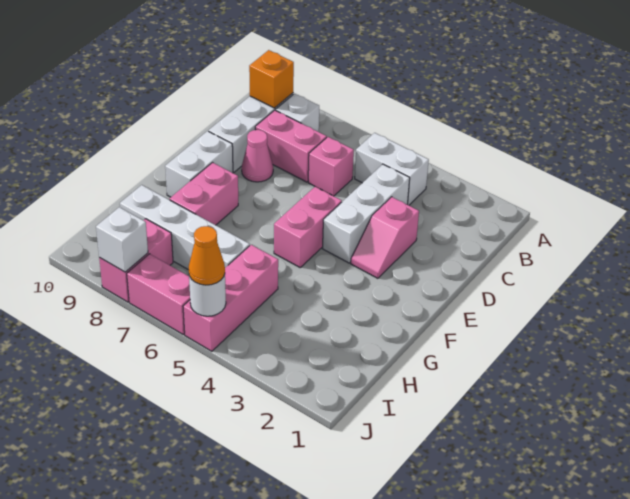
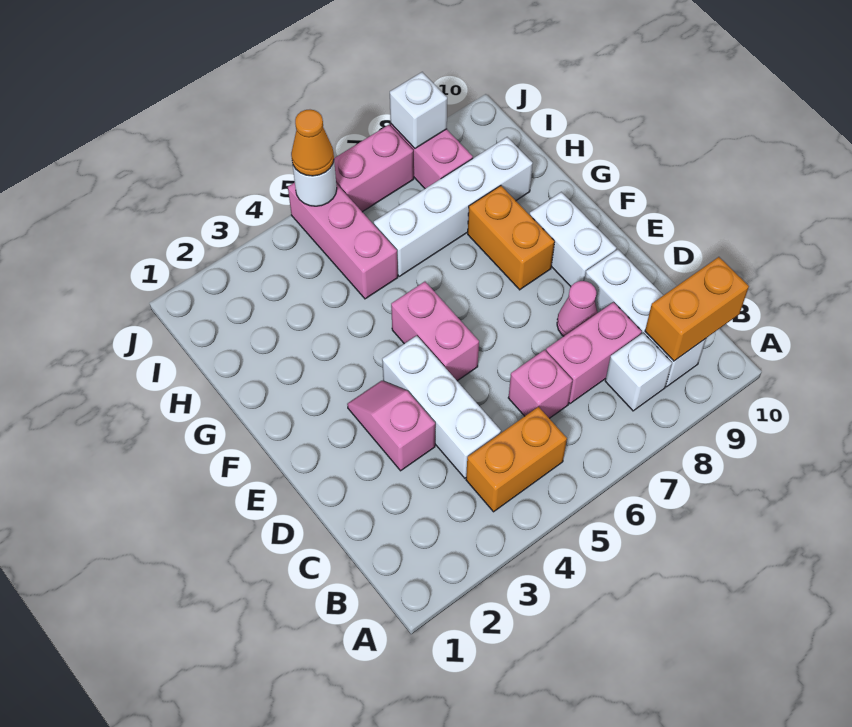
white brick B4:B5 level 1 -> orange brick B4:B5 level 1
orange brick B9 level 2 -> orange brick B9:B10 level 2
pink brick F8:G8 level 1 -> orange brick F8:G8 level 1

